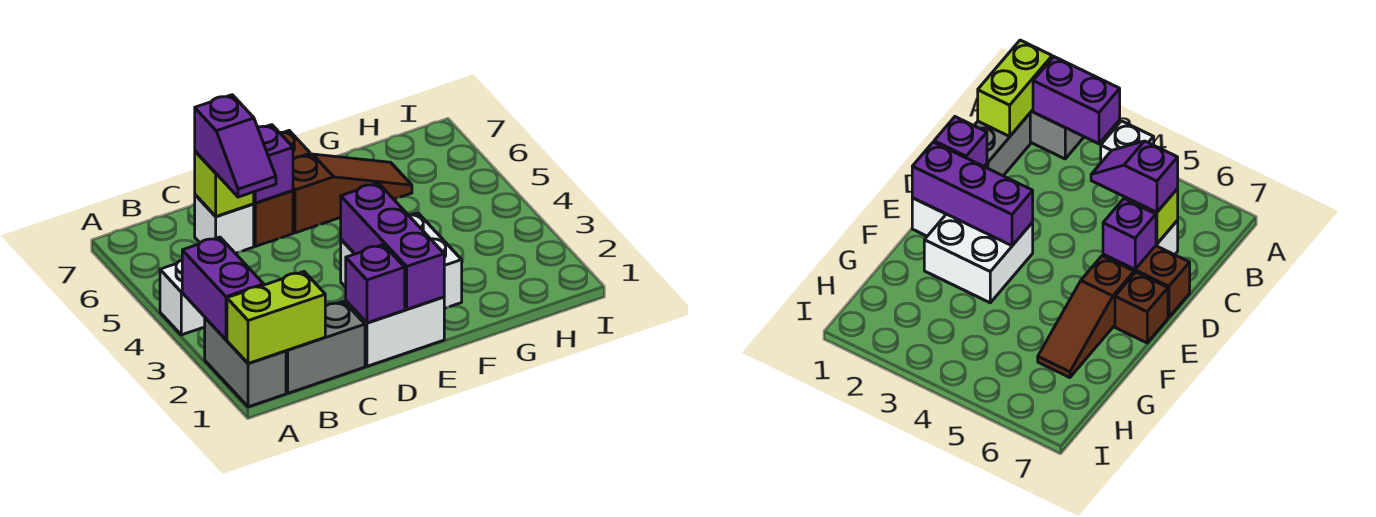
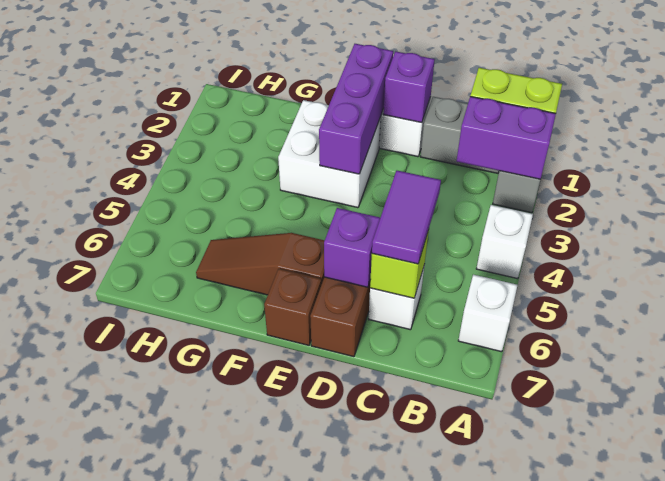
purple brick A2:A3 level 2 -> purple brick A2:B2 level 2
none -> white brick A6 level 1
purple slope C5:C6 level 3 top 6 -> purple tile C5:C6 level 3

